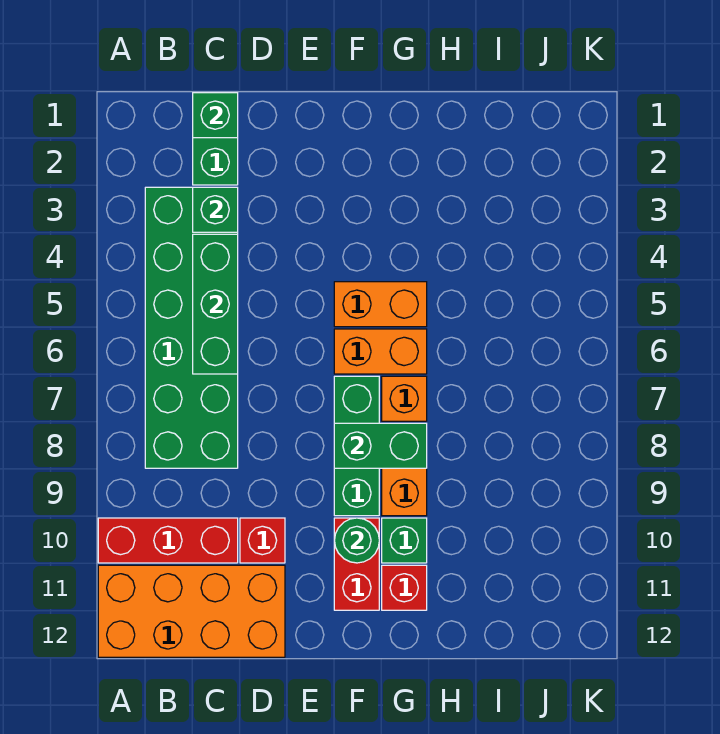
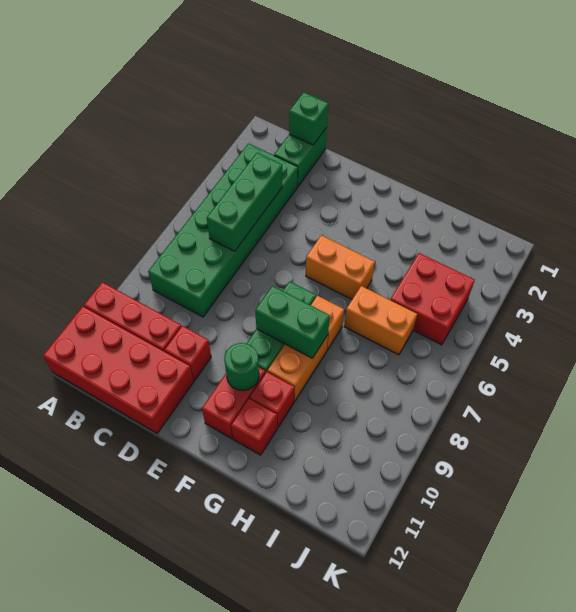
orange brick A11:D12 level 1 -> red brick A11:D12 level 1
green brick C3 level 2 -> none
orange brick F6:G6 level 1 -> orange brick H6:I6 level 1
green brick G10 level 1 -> red brick G10 level 1
none -> red brick I4:J5 level 1

